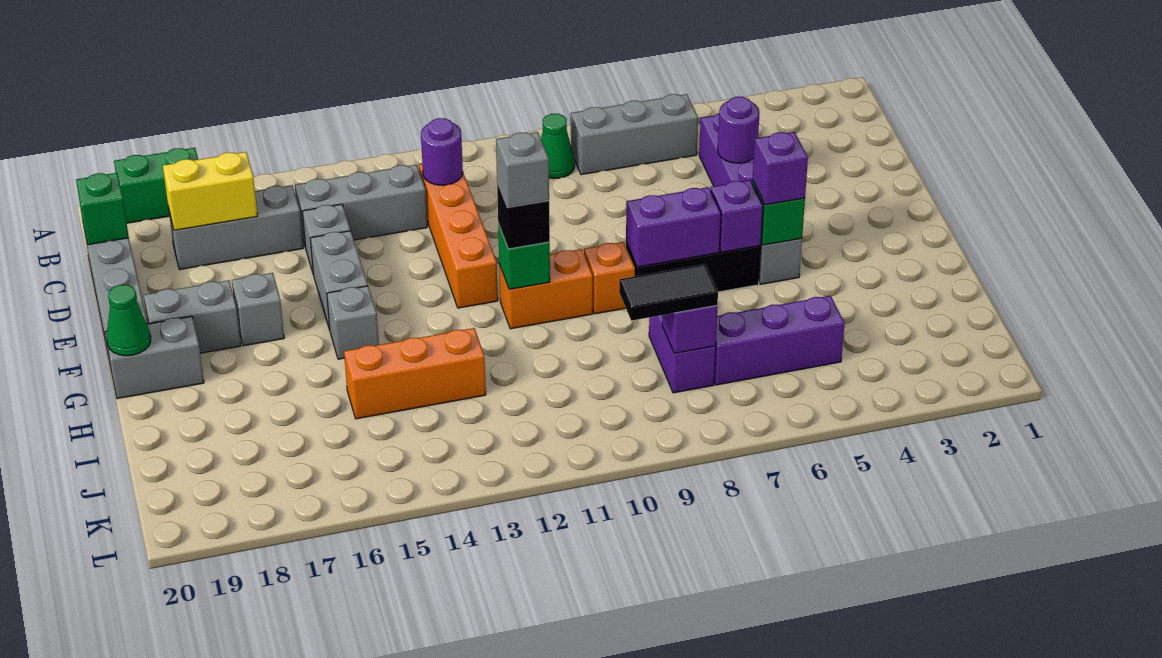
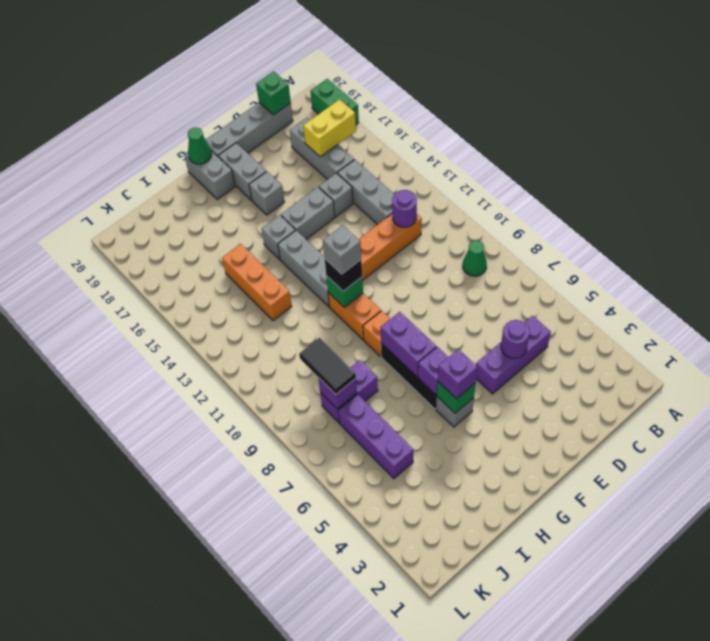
grey brick B6:B8 level 1 -> grey brick G12:G14 level 1
yellow brick C17:C18 level 2 -> yellow brick B17:C17 level 2

